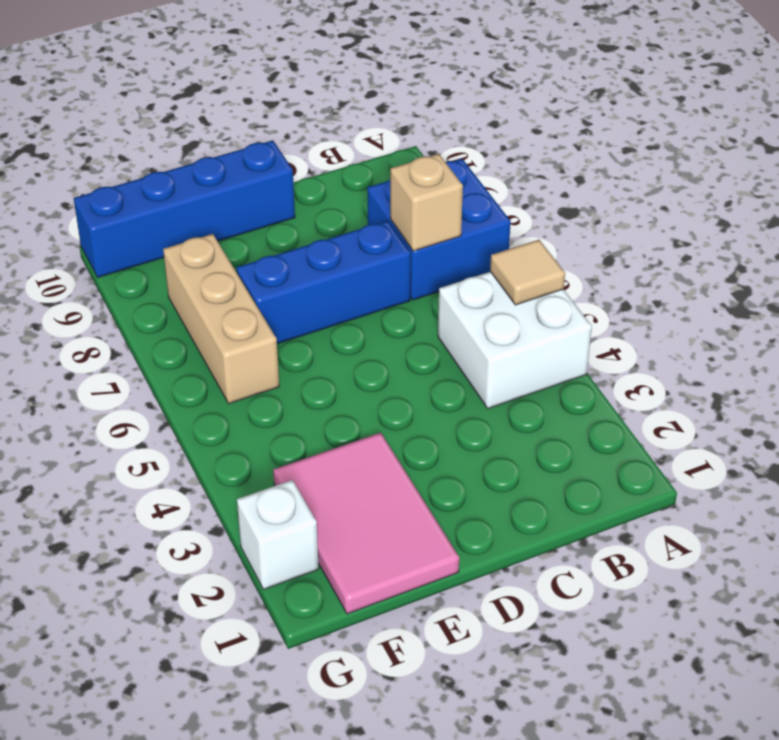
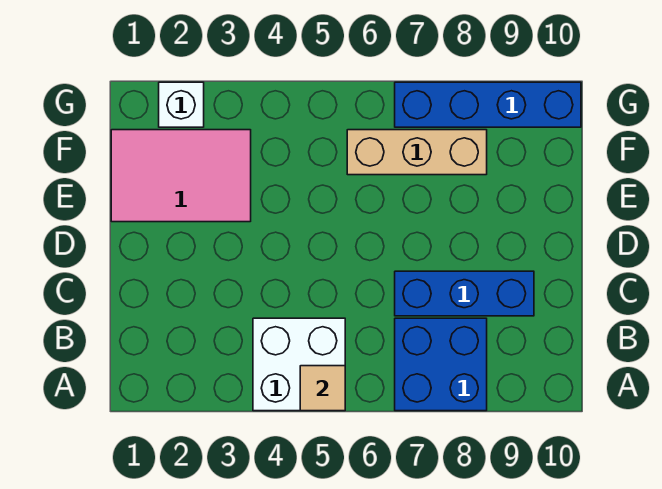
tan brick B7 level 2 -> none
blue brick C7:E7 level 1 -> blue brick C7:C9 level 1
blue brick D10:G10 level 1 -> blue brick G7:G10 level 1

